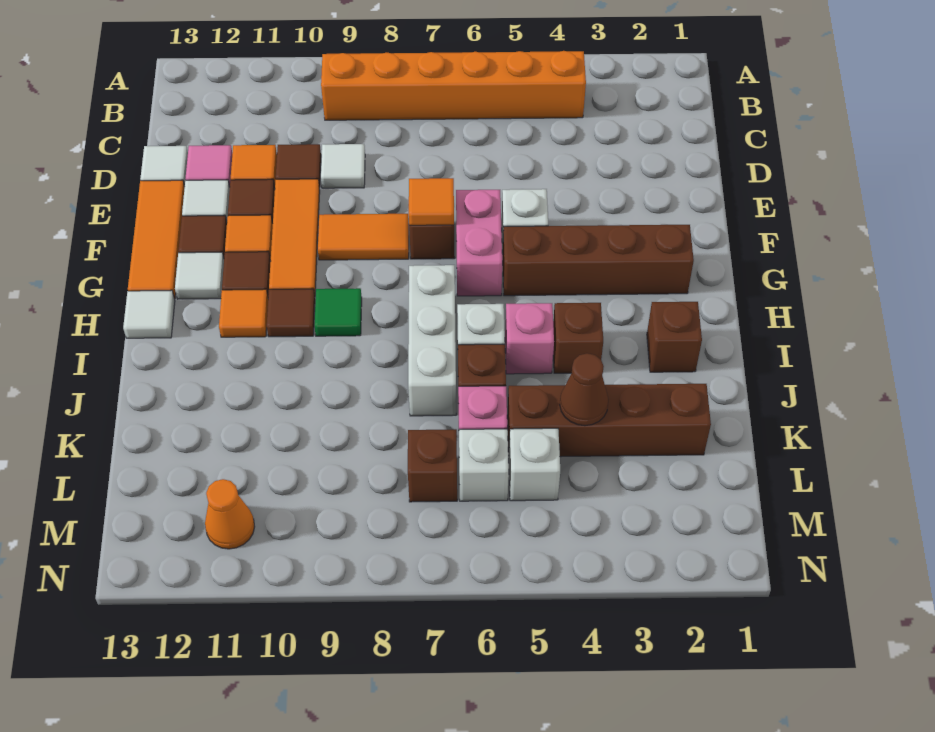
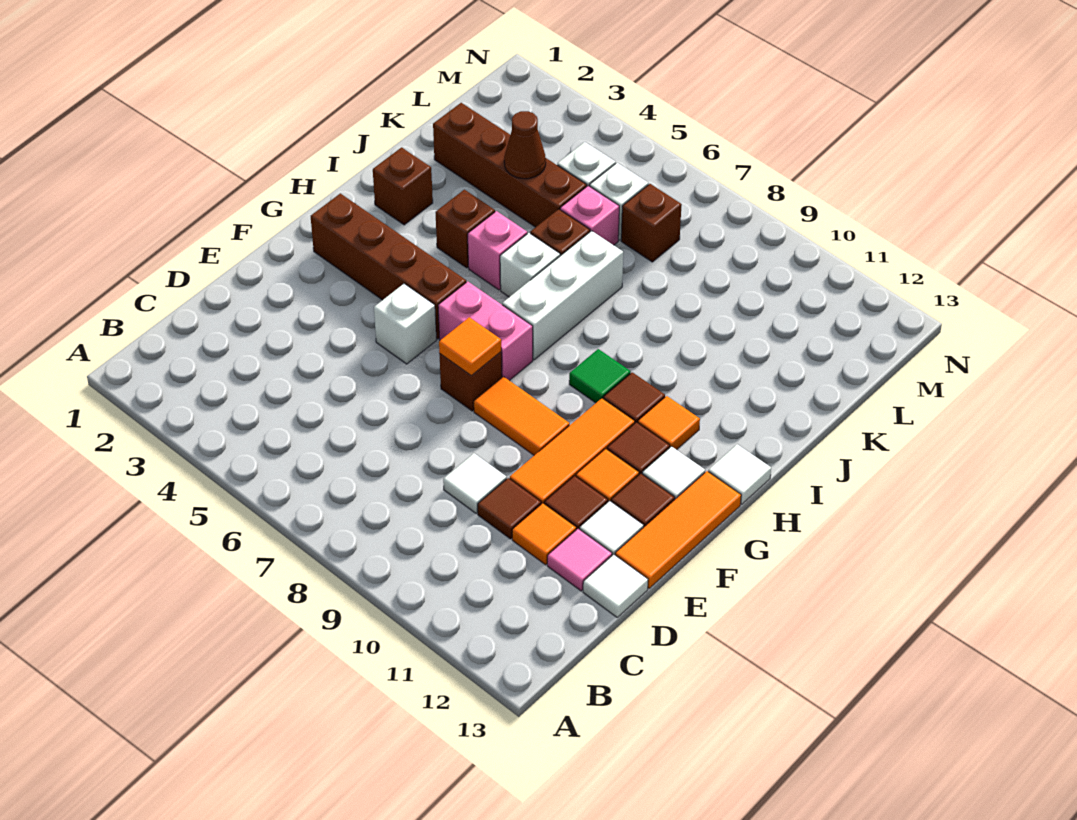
orange brick B4:B9 level 1 -> none
pink brick F6:G6 level 1 -> pink brick G6:G7 level 1
orange cone M11 level 1 -> none

